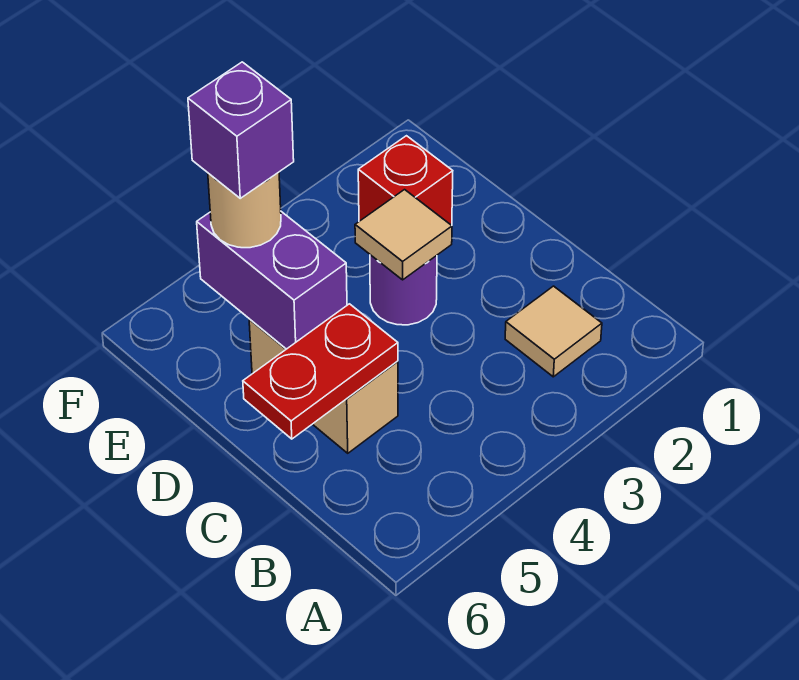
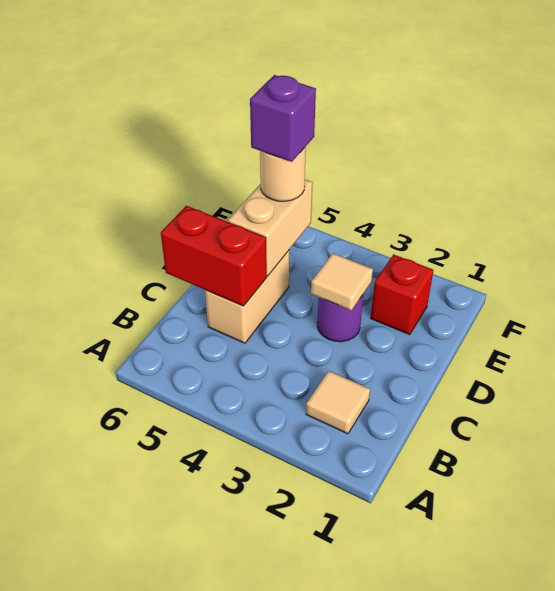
red plate C5:C6 level 2 -> red brick C5:C6 level 2
purple brick D5:E5 level 2 -> tan brick D5:E5 level 2

